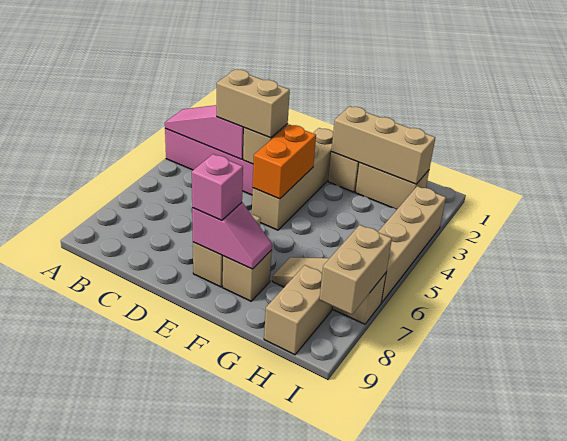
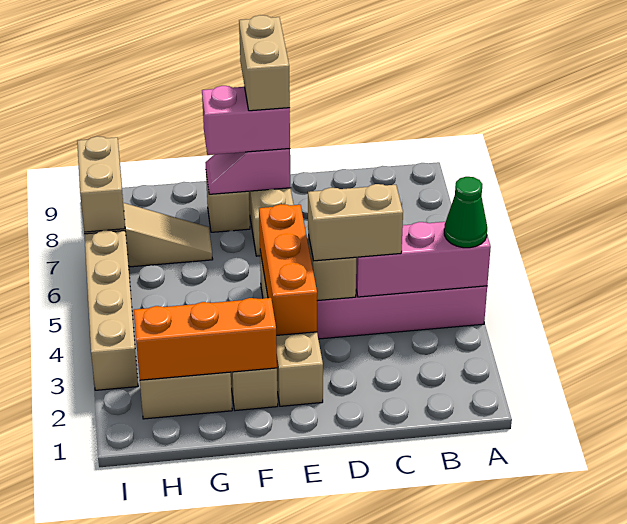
pink slope A4:C4 level 2 top C -> pink brick A4:C4 level 2
none -> green cone A4 level 3
orange brick E4:E5 level 2 -> orange brick E3:E5 level 2
pink brick E8 level 3 -> pink brick E8:F8 level 3
tan brick F2:H2 level 2 -> orange brick F2:H2 level 2
tan brick H8:H9 level 1 -> tan brick E8:E9 level 4

